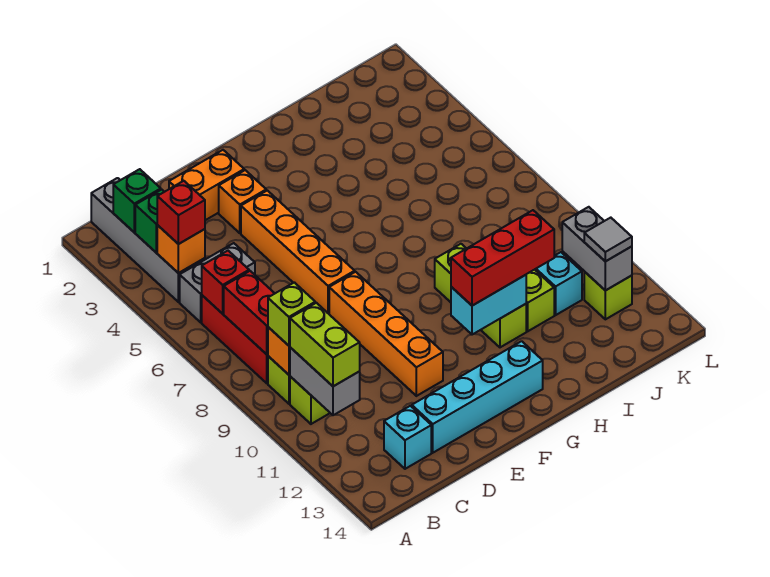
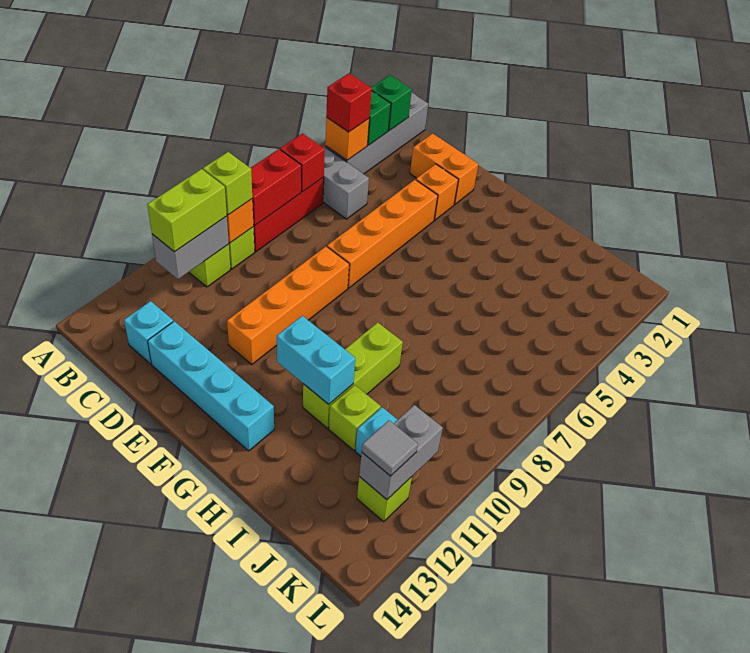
red brick G11:I11 level 3 -> none

